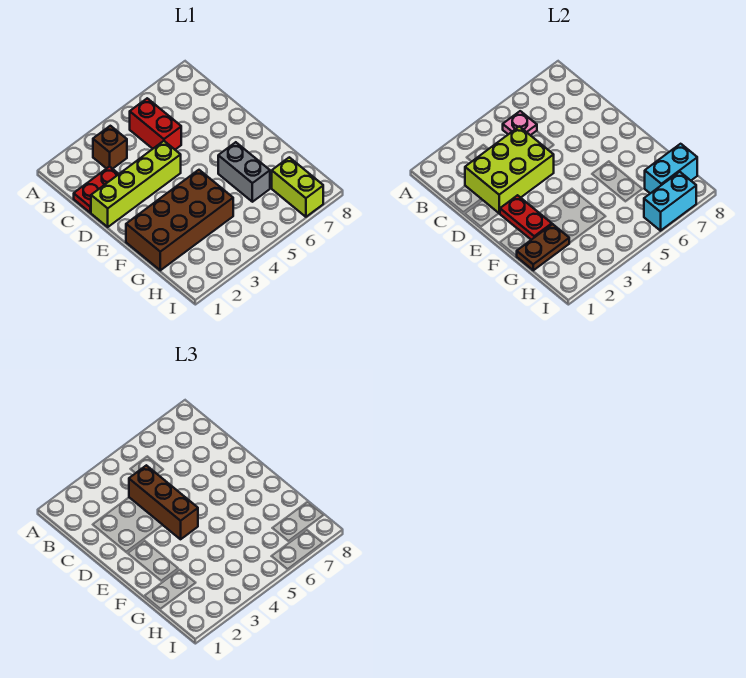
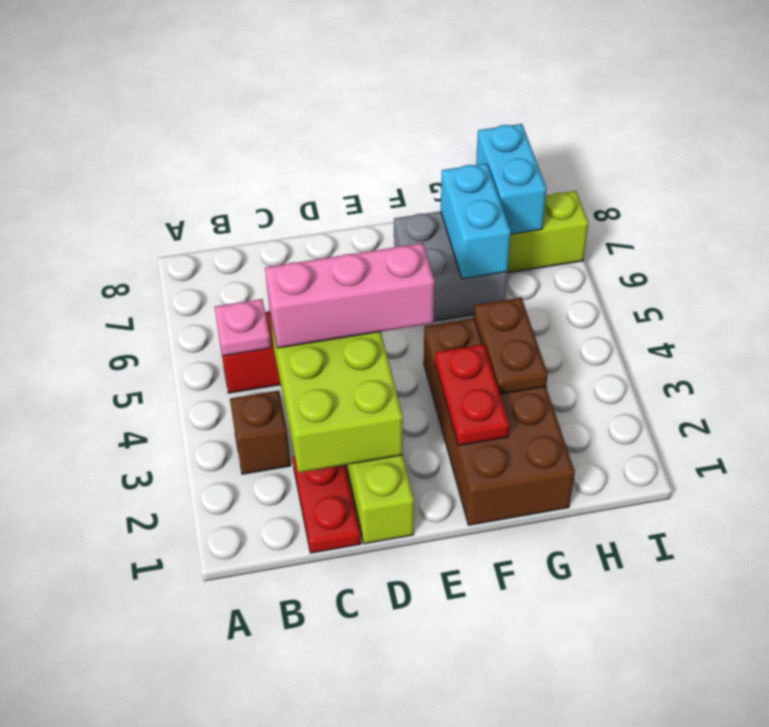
brown brick C4:E4 level 3 -> pink brick C4:E4 level 3
red plate E2:F2 level 2 -> red plate F2:F3 level 2
grey brick F6:G6 level 1 -> grey brick F6:G7 level 1
brown plate G1:G2 level 2 -> brown plate G3:G4 level 2
cyan brick I6:I7 level 2 -> cyan brick G6:G7 level 2

